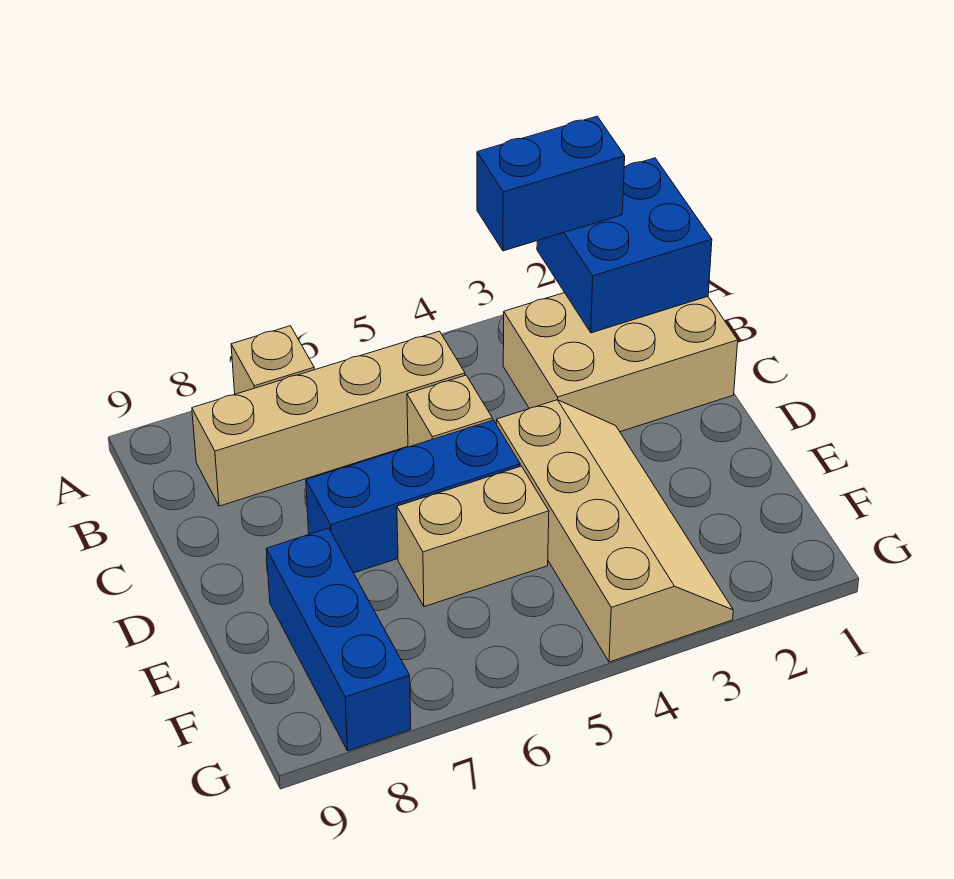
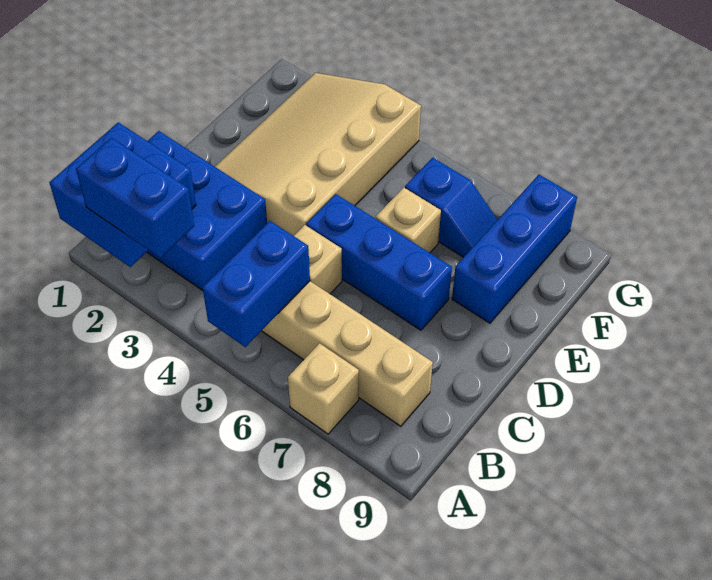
none -> blue brick A5:B5 level 2
tan brick B1:C3 level 1 -> blue brick B1:C3 level 1
tan slope D3:G4 level 1 top 4 -> tan slope D2:G4 level 1 top 4
tan brick E5:E6 level 1 -> tan brick E6 level 1
none -> blue slope F6:F7 level 1 top 6

